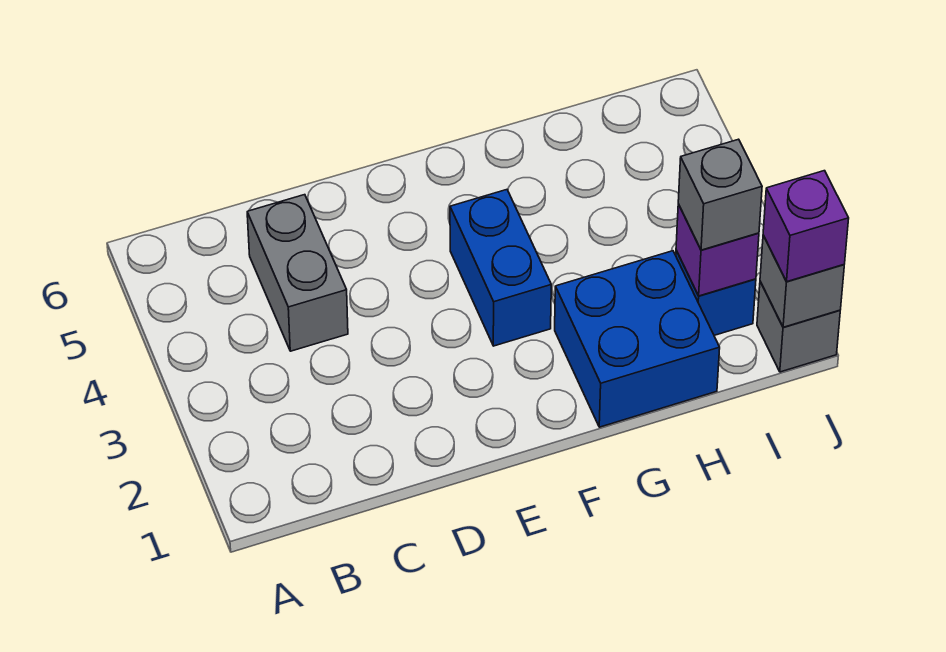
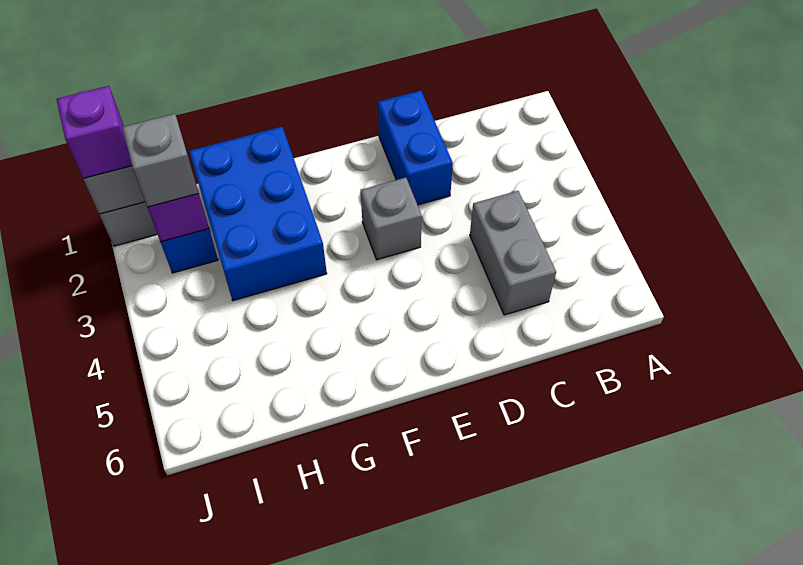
none -> grey brick E3 level 1
blue brick F3:F4 level 1 -> blue brick D1:D2 level 1
blue brick G1:H2 level 1 -> blue brick G1:H3 level 1

